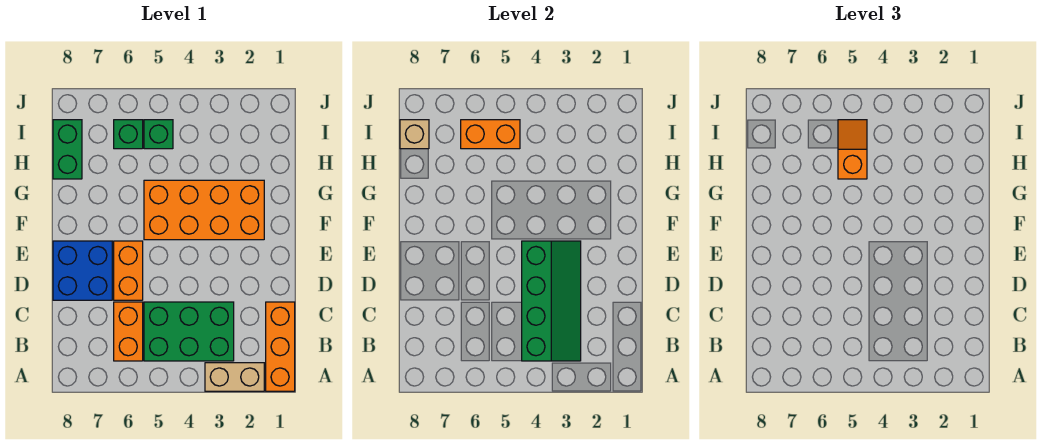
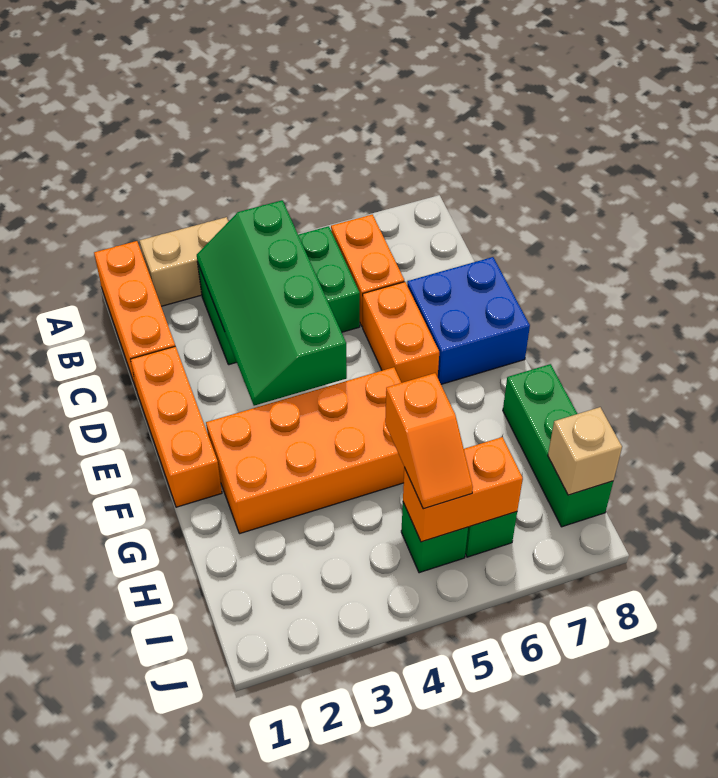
none -> orange brick D1:F1 level 1
green brick H8:I8 level 1 -> green brick G8:I8 level 1

